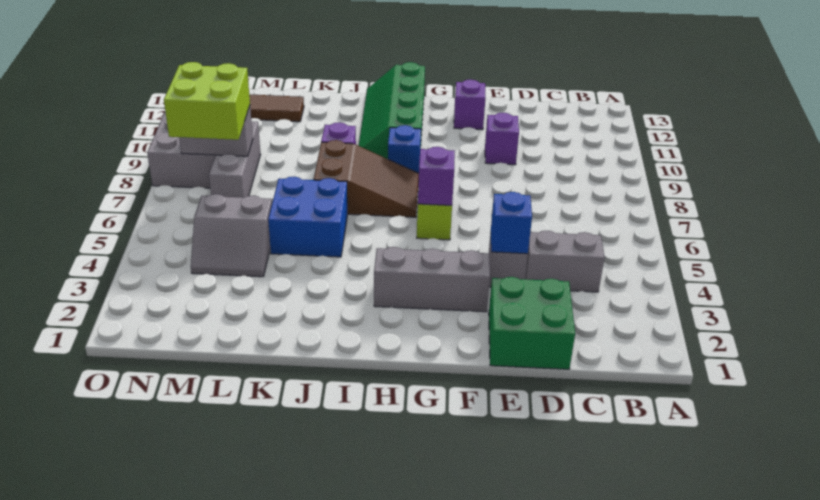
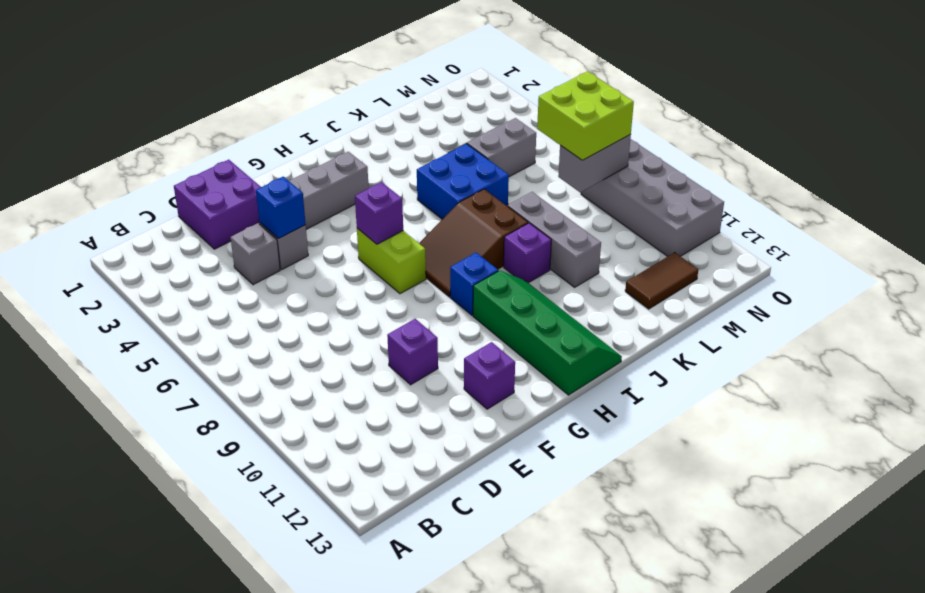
grey brick C4:D4 level 1 -> grey brick D4 level 1
green brick D1:E2 level 1 -> purple brick D1:E2 level 1
grey brick M7:M9 level 1 -> grey brick K8:K10 level 1

